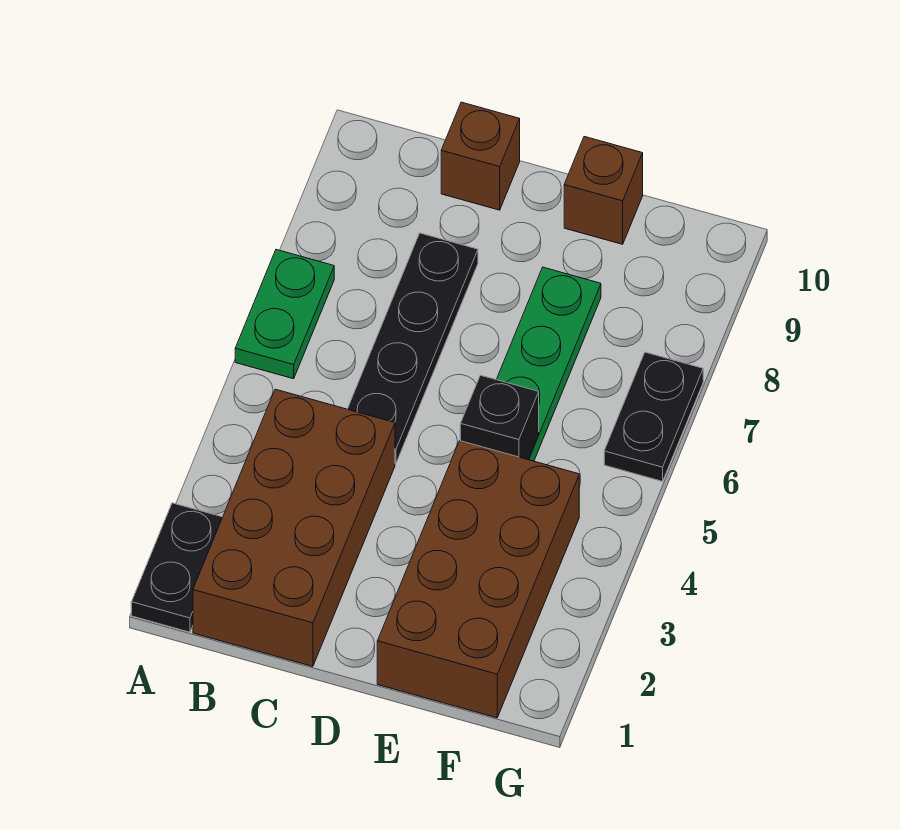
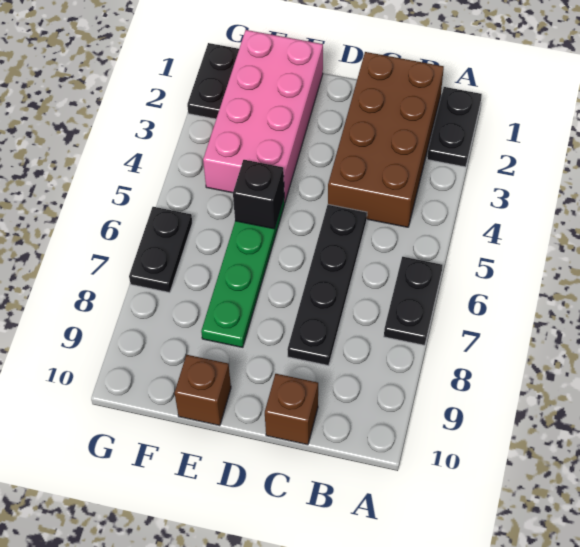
green plate A6:A7 level 1 -> black plate A6:A7 level 1
brown brick E1:F4 level 1 -> pink brick E1:F4 level 1
none -> black plate G1:G2 level 1

